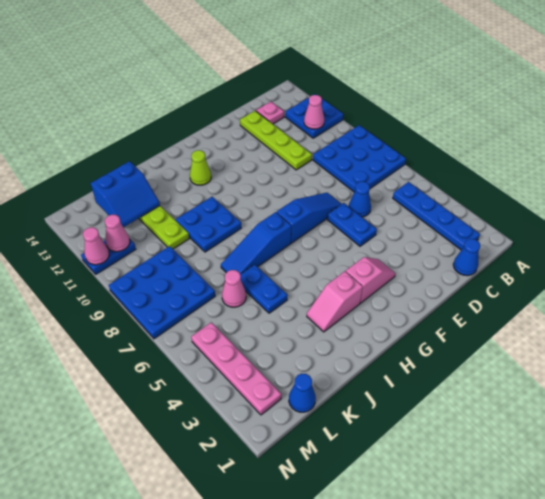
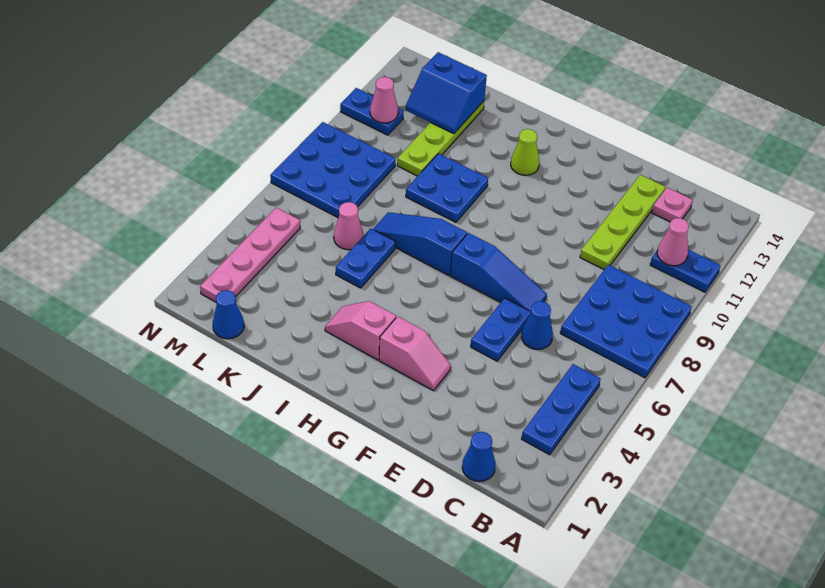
blue plate A11:B12 level 1 -> blue plate A11:B11 level 1
blue plate B2:B5 level 1 -> blue plate B3:B5 level 1
pink cone N11 level 2 -> none

